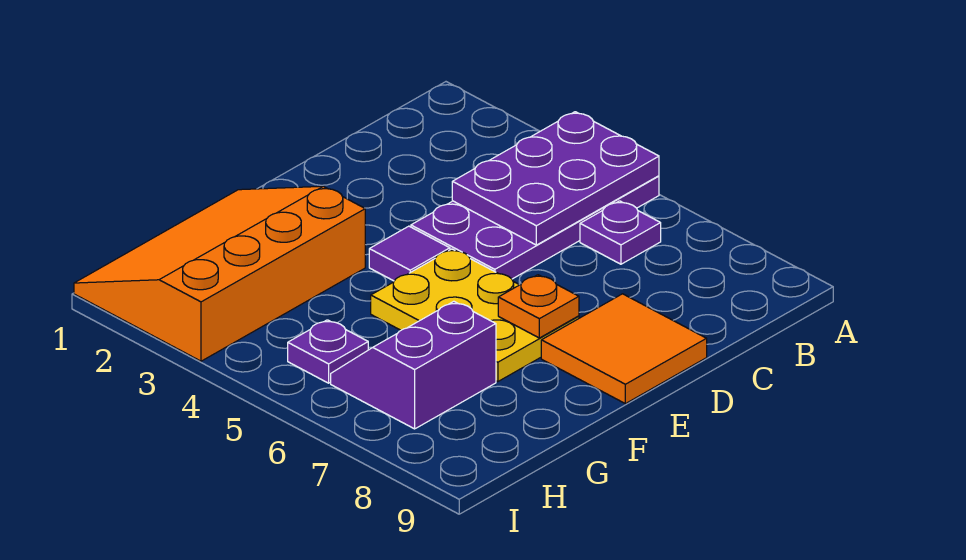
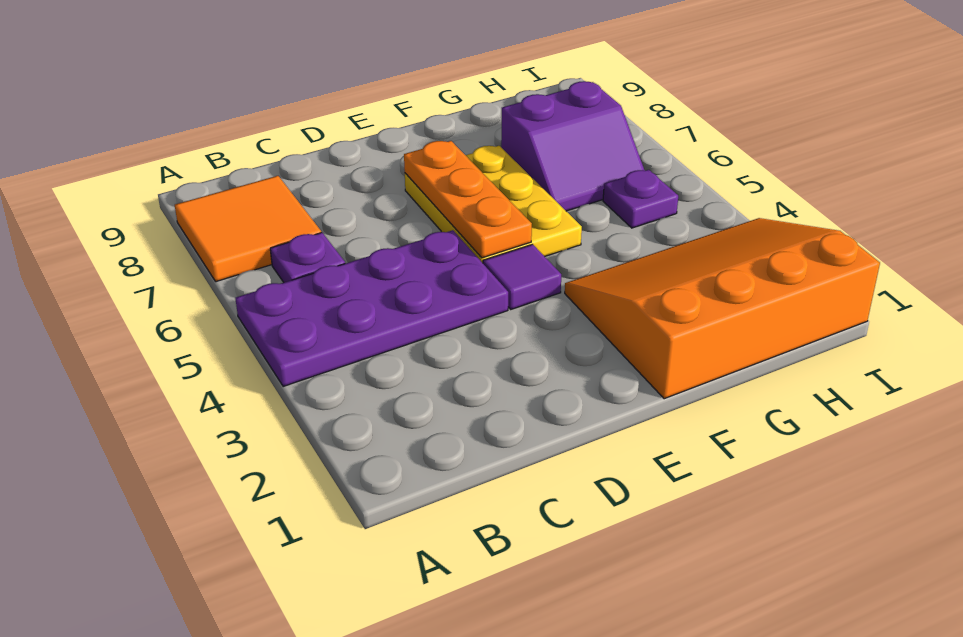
purple plate A4:C5 level 2 -> none
orange tile D8:E9 level 1 -> orange tile A7:B8 level 1
orange plate E7 level 2 -> orange plate E5:E7 level 2
orange slope F1:I3 level 1 top 3 -> orange slope F1:I3 level 1 top 1

